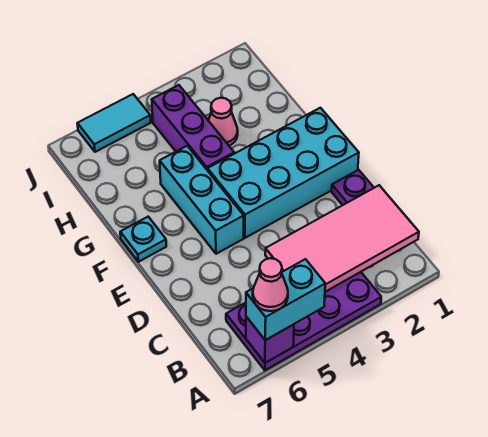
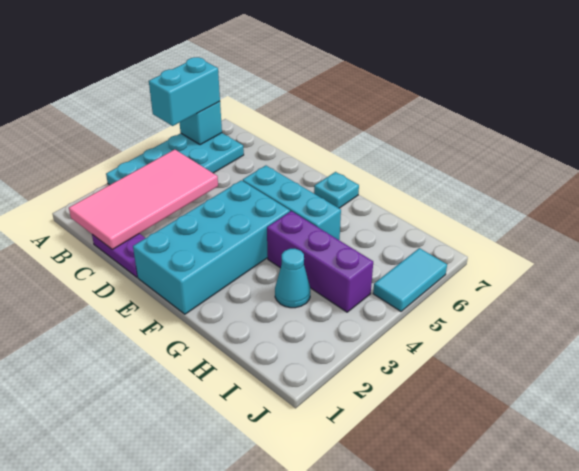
purple plate A3:B6 level 1 -> cyan plate A3:B6 level 1
purple brick A6 level 2 -> cyan brick A6 level 2
pink cone A6 level 4 -> none
pink cone H3 level 1 -> cyan cone H3 level 1

